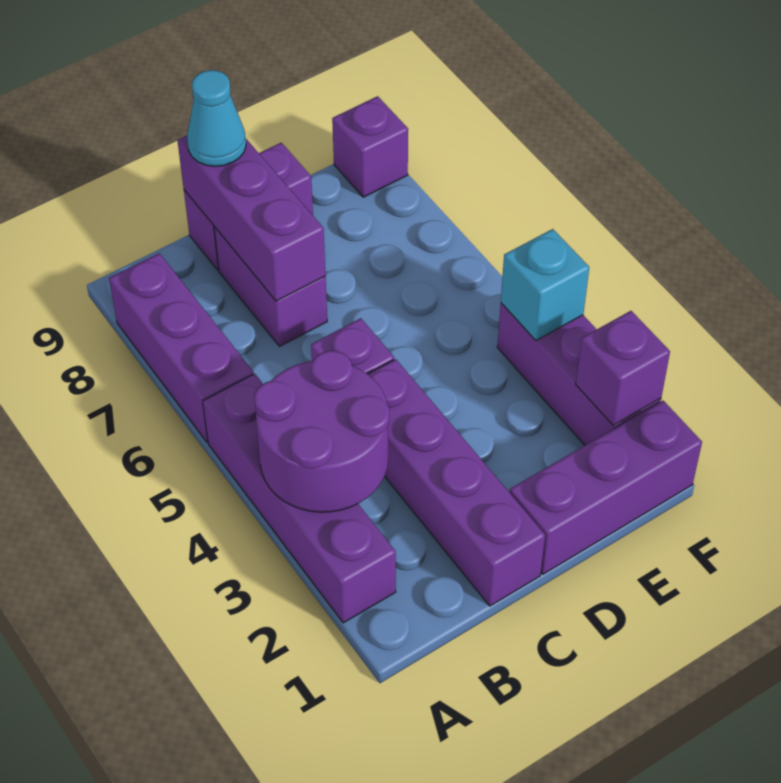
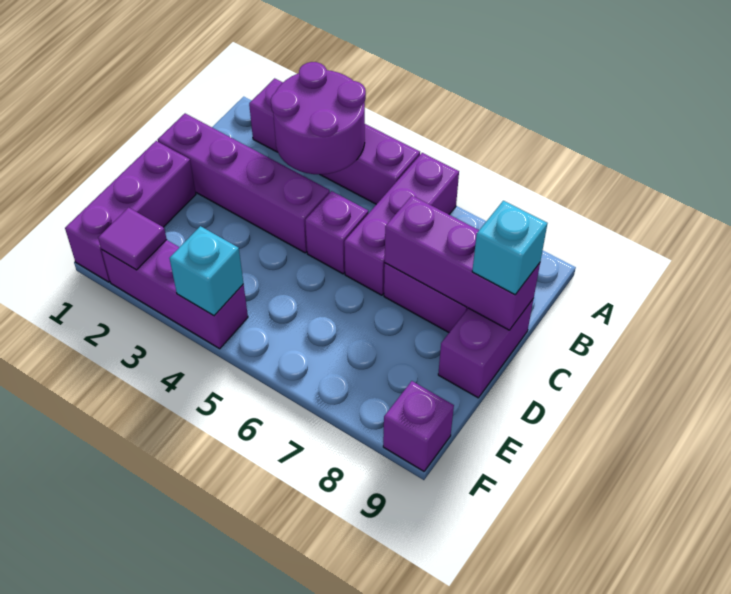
purple brick A6:A8 level 1 -> purple brick A6:C6 level 1
cyan cone C9 level 3 -> cyan brick C9 level 3
purple brick F2 level 2 -> purple tile F2 level 2

